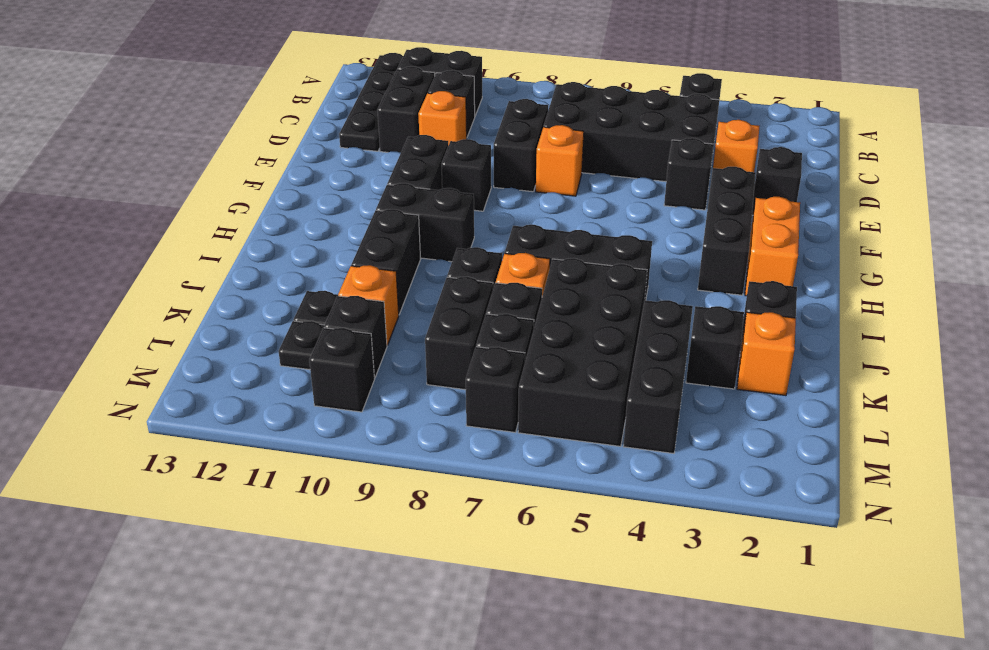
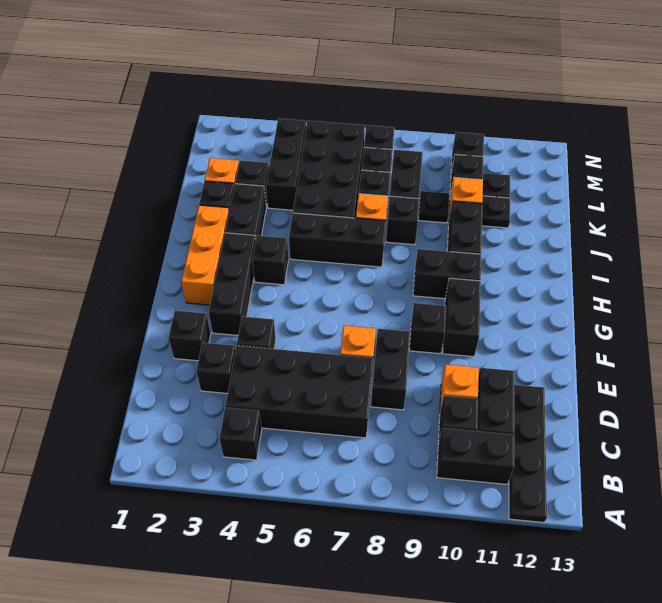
orange brick D3 level 1 -> black brick D3 level 1
orange brick G2:H2 level 1 -> orange brick G2:I2 level 1
none -> black brick H4 level 1
none -> black brick I3:J3 level 1
none -> black plate K9 level 1

